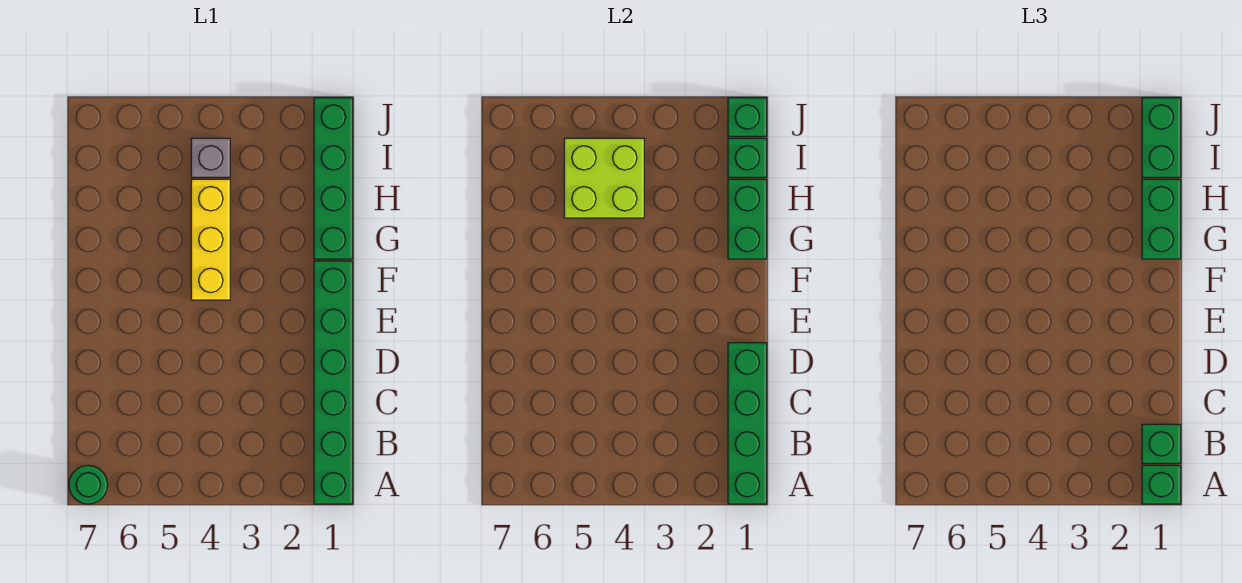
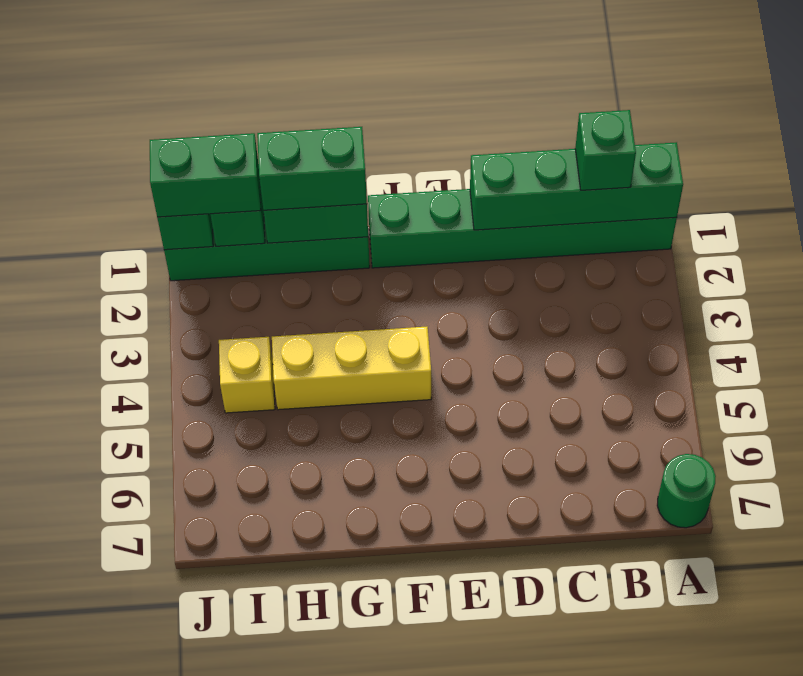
green brick A1 level 3 -> none
lime brick H4:I5 level 2 -> none
grey brick I4 level 1 -> yellow brick I4 level 1

